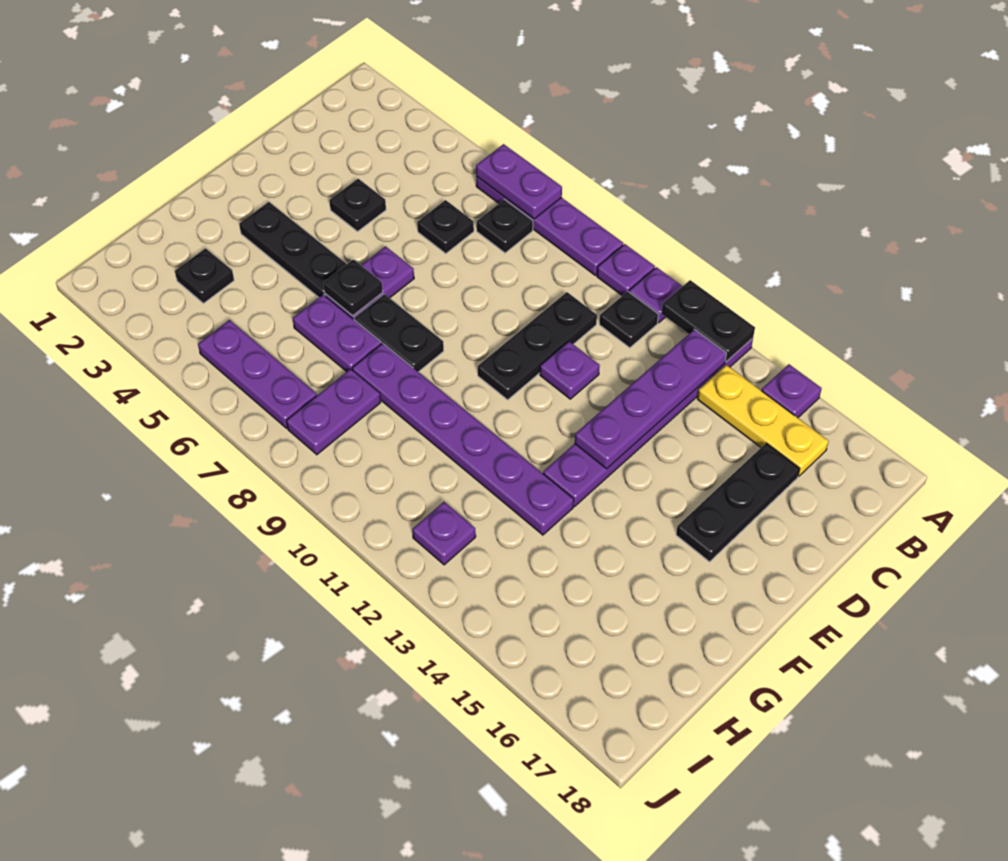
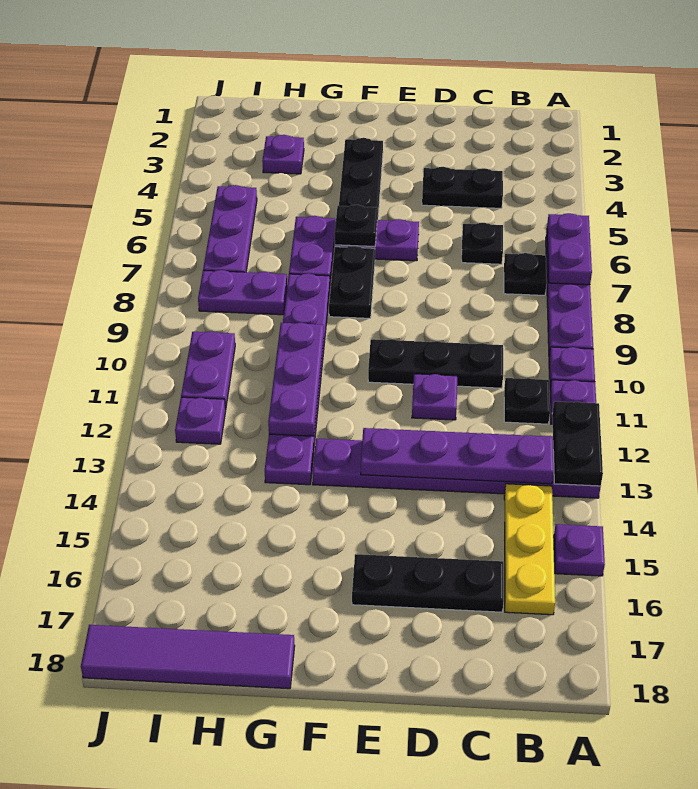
black plate D4 level 1 -> black plate C4:D4 level 1
none -> purple plate G10:G12 level 2
none -> purple tile G18:J18 level 1
black plate H3 level 1 -> purple plate H3 level 1
none -> purple plate I10:I11 level 1

